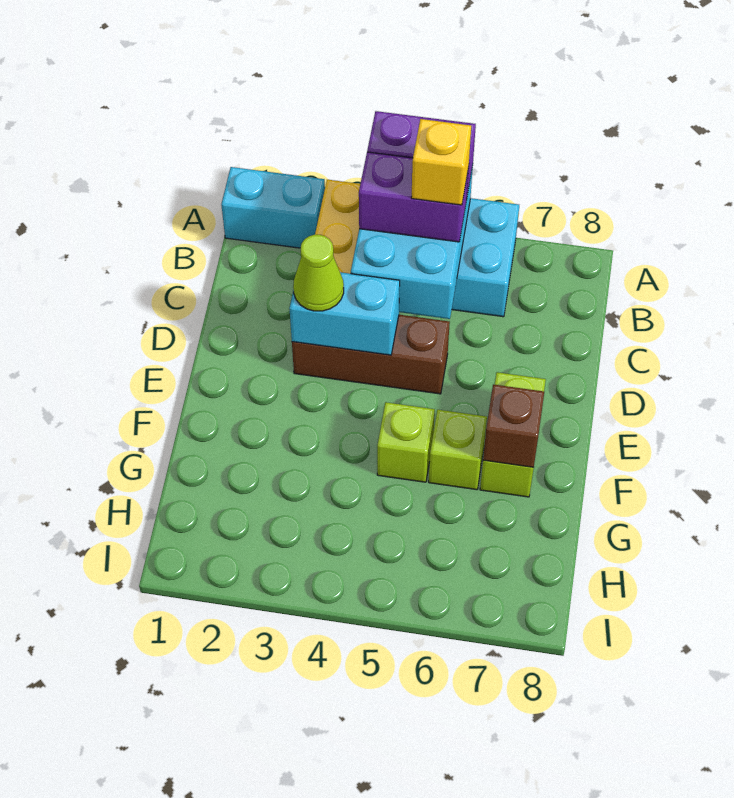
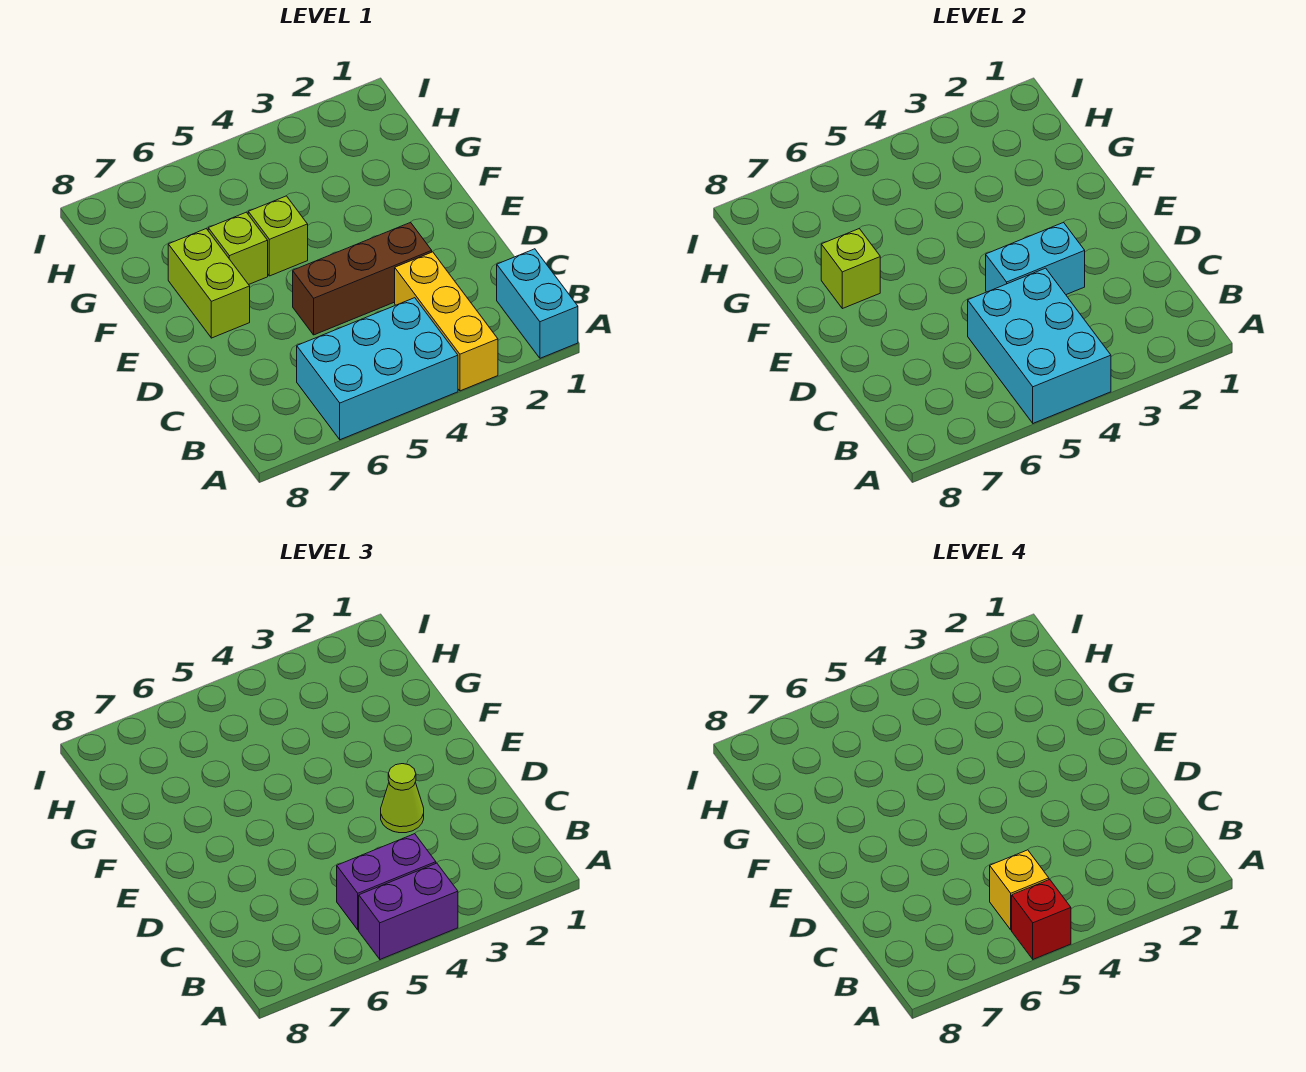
cyan brick A1:A2 level 1 -> cyan brick A1:B1 level 1
none -> red brick A5 level 4
brown brick F7 level 2 -> lime brick F7 level 2

